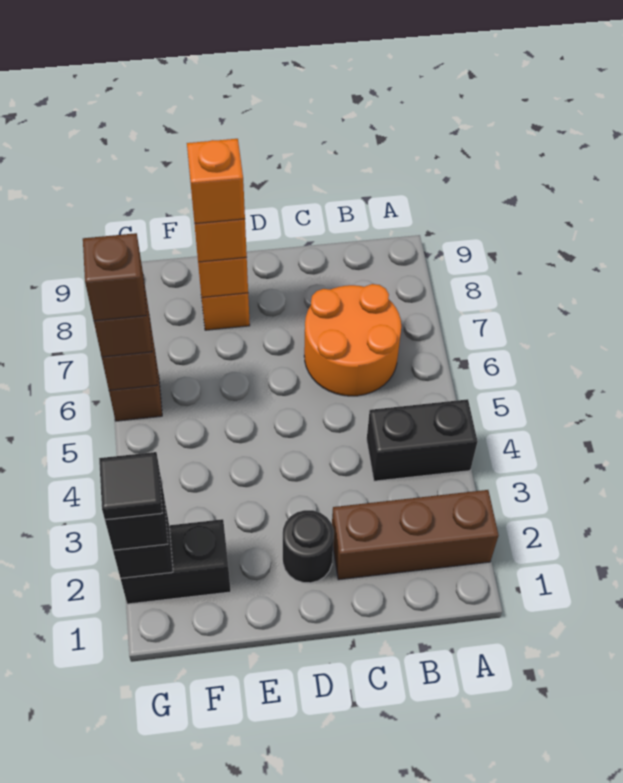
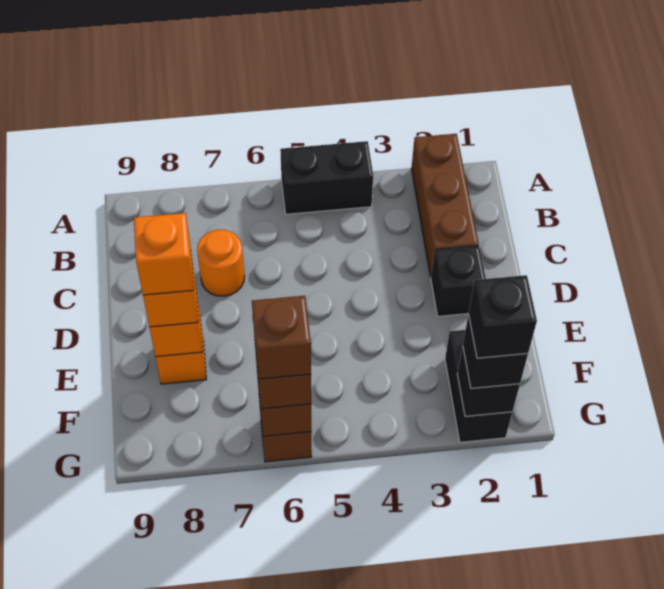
black brick A4:B4 level 1 -> black brick A4:A5 level 1
orange round brick B6:C7 level 1 -> orange round brick C7 level 1
black round brick D2 level 1 -> black brick D2 level 1
black tile G2 level 4 -> black brick G2 level 4

